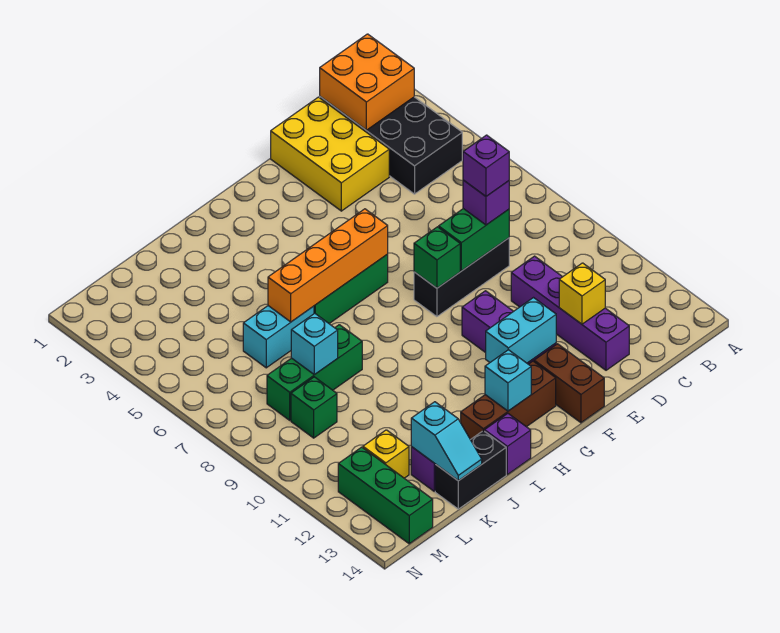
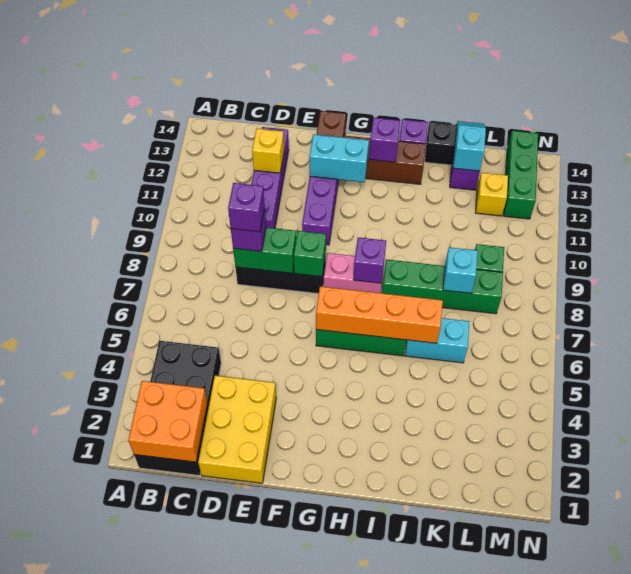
none -> pink brick G8:H8 level 1
none -> purple brick H8 level 2
cyan brick H13 level 2 -> purple brick H13 level 2
green brick J8:L8 level 1 -> green brick I8:L8 level 1

